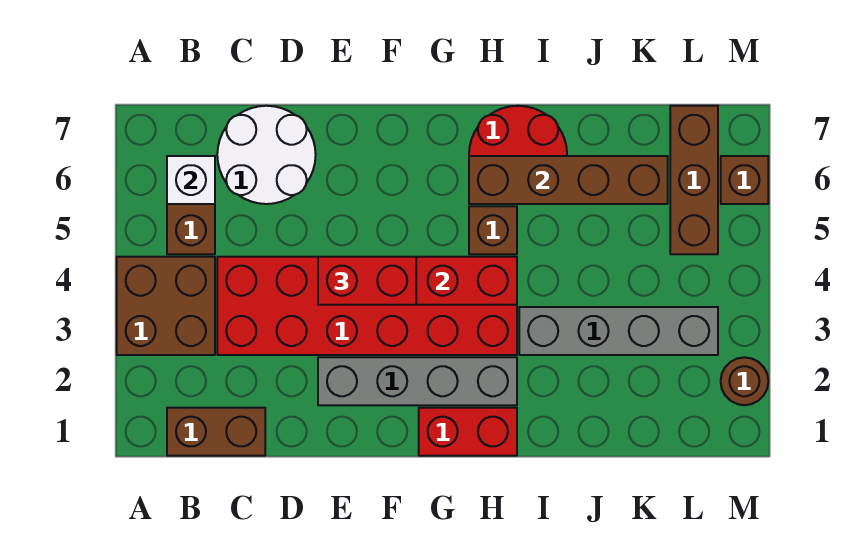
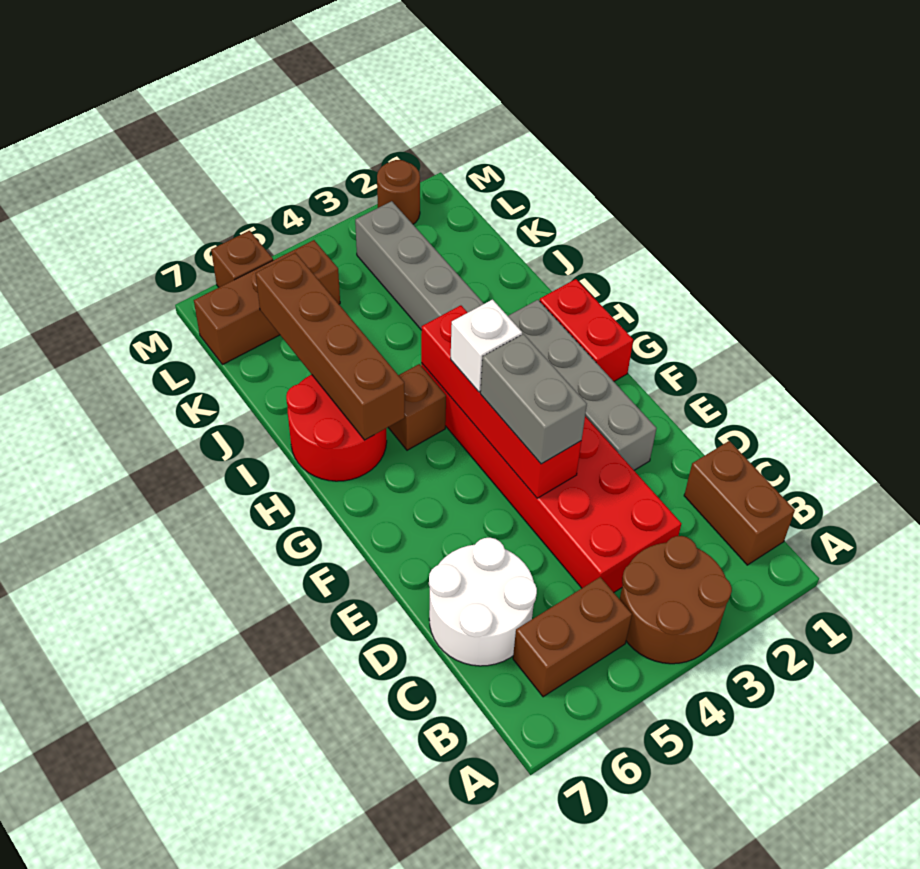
brown brick A3:B4 level 1 -> brown round brick A3:B4 level 1
white brick B6 level 2 -> white brick G4 level 3
red brick E4:F4 level 3 -> grey brick E4:F4 level 3

